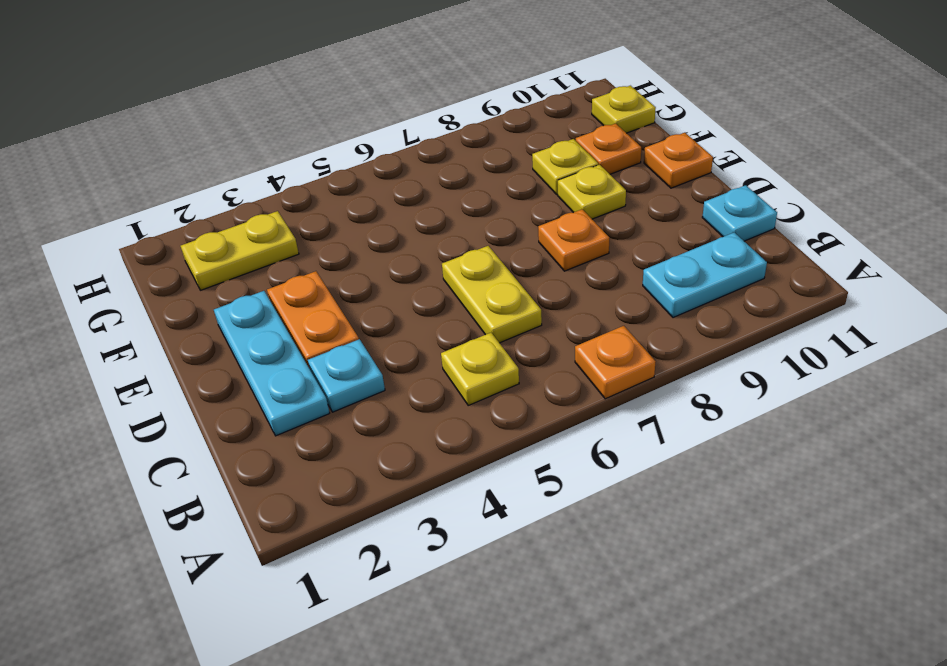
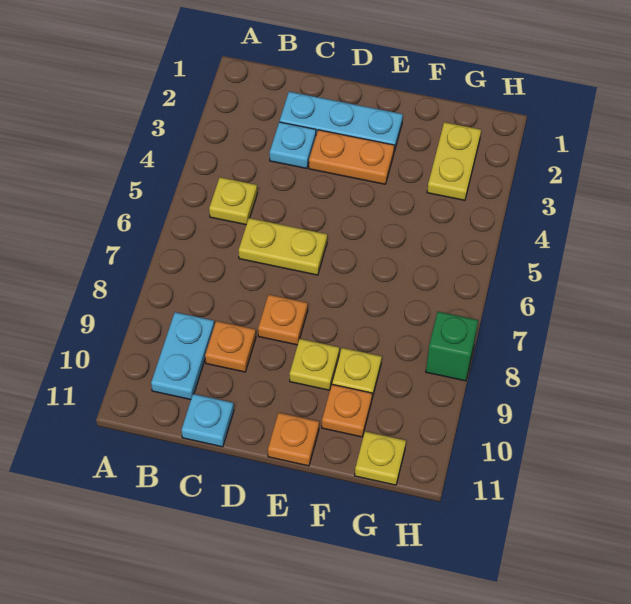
orange plate A7 level 1 -> orange plate C9 level 1
none -> green brick H8 level 1

